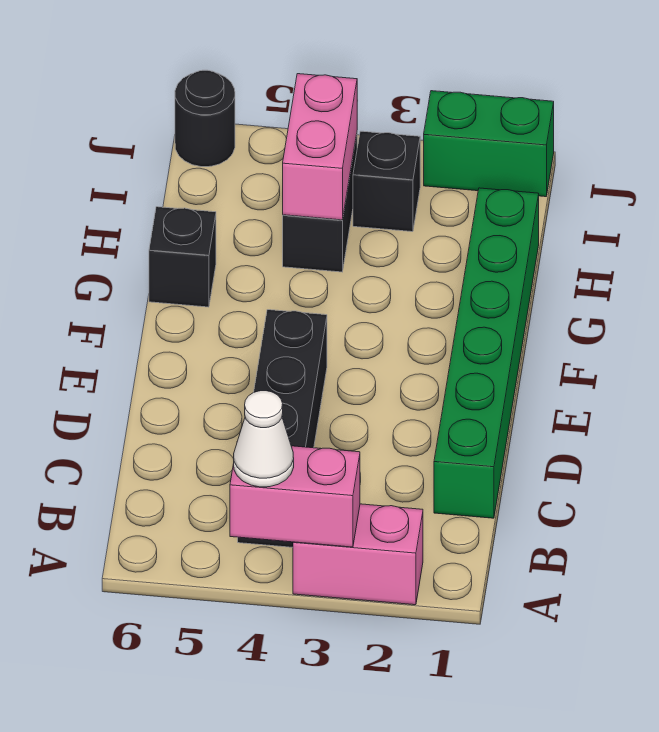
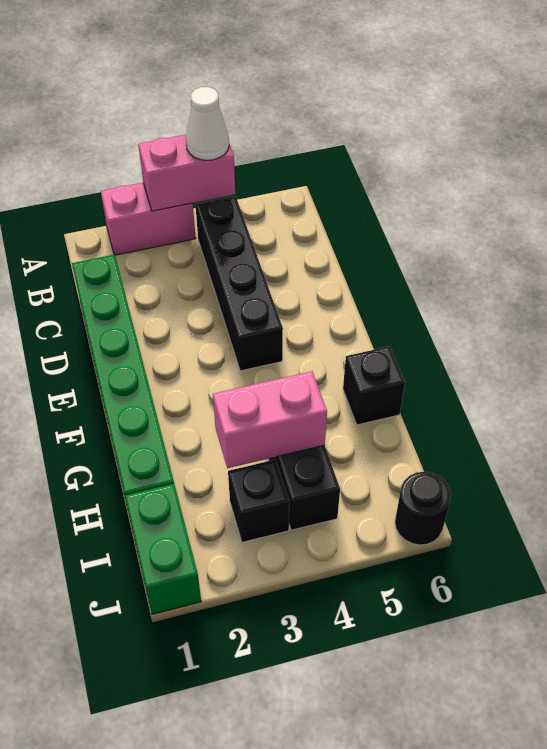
pink brick H4:I4 level 2 -> pink brick H3:H4 level 2
green brick J1:J2 level 1 -> green brick I1:J1 level 1

